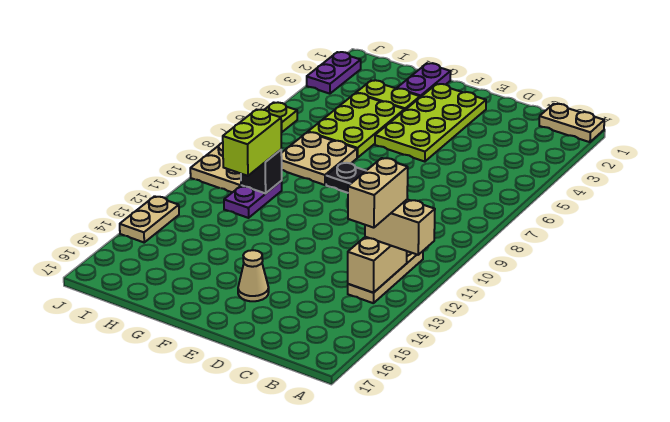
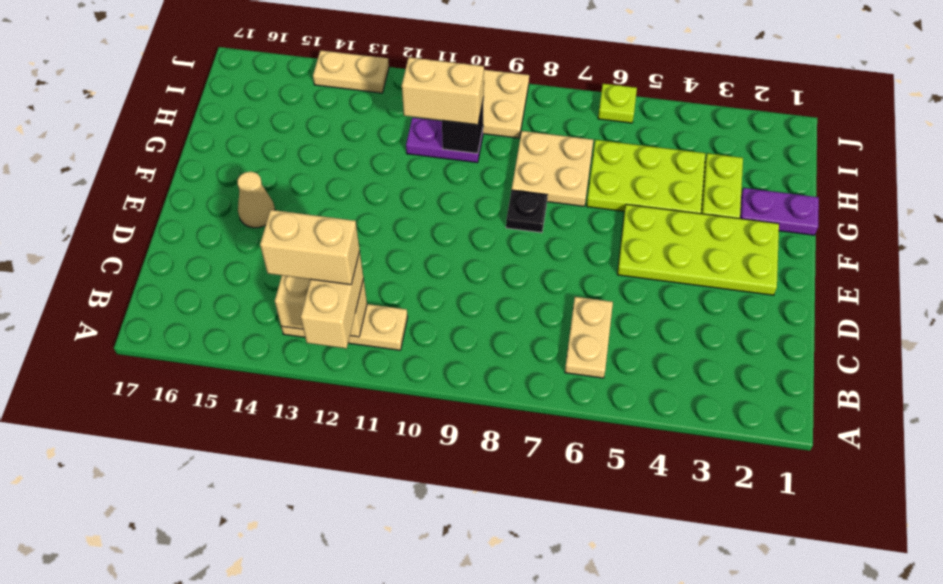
tan plate A1:B1 level 1 -> tan plate B6:C6 level 1
lime brick H10:H11 level 3 -> tan brick H10:H11 level 3
purple plate J2:J3 level 1 -> none

